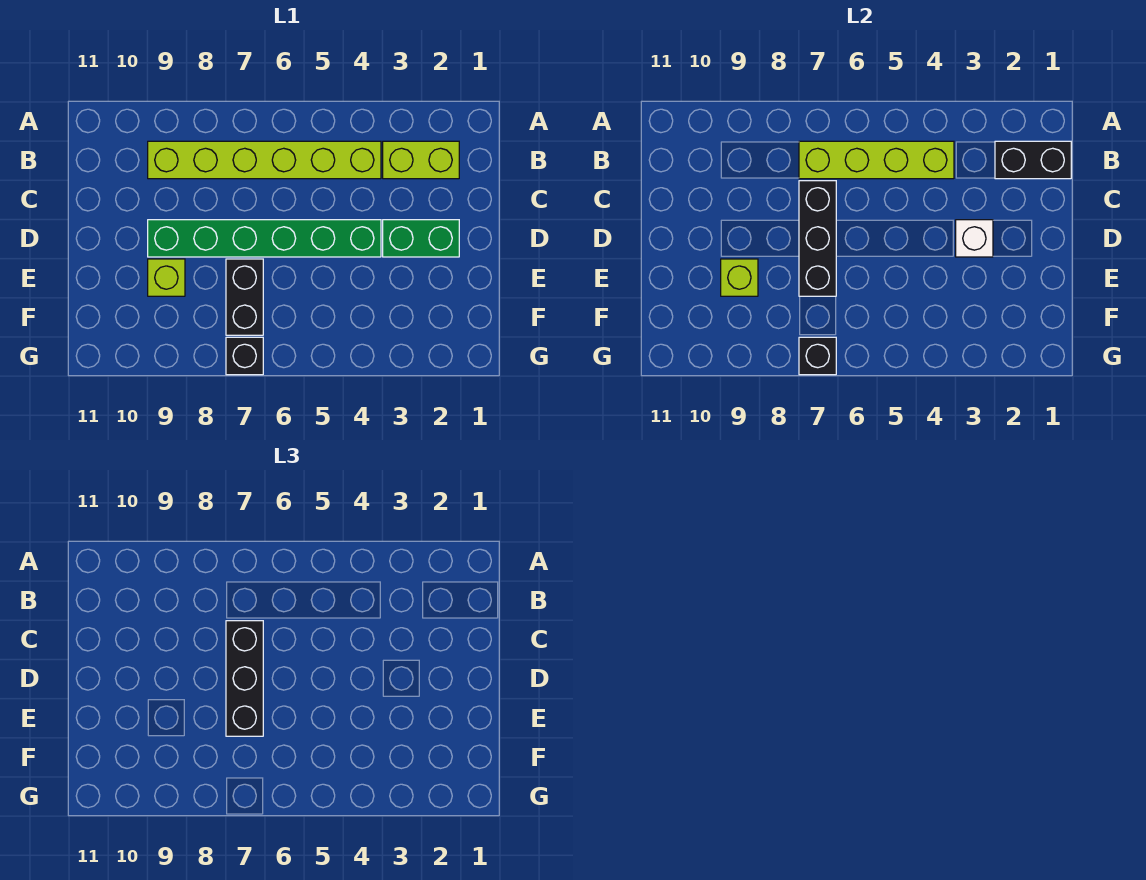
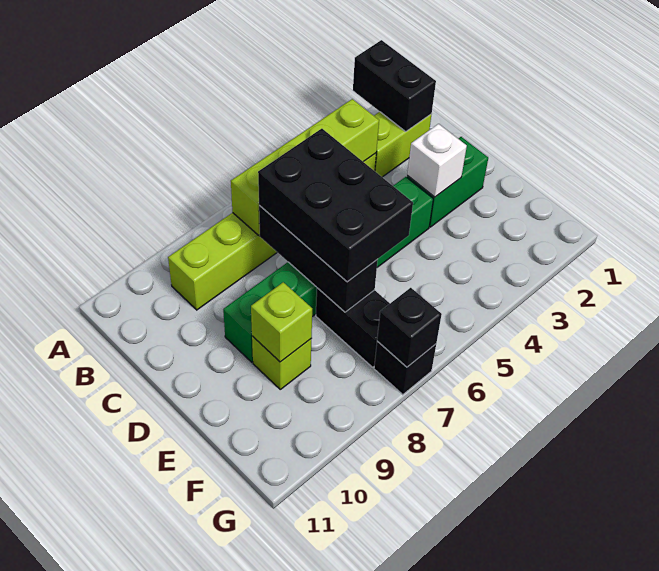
black brick B1:B2 level 2 -> black brick A2:B2 level 2
black brick C7:E7 level 3 -> black brick C6:E7 level 3

